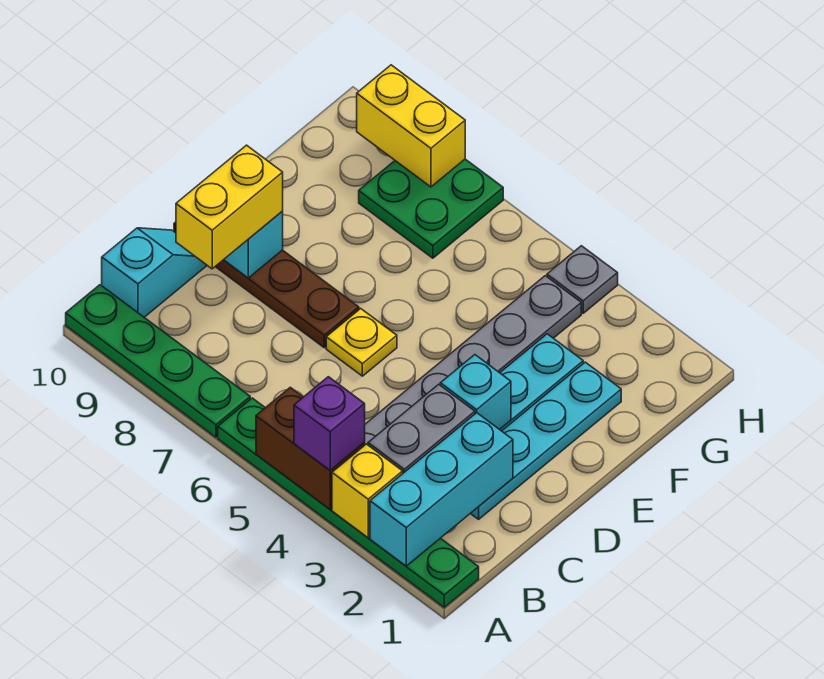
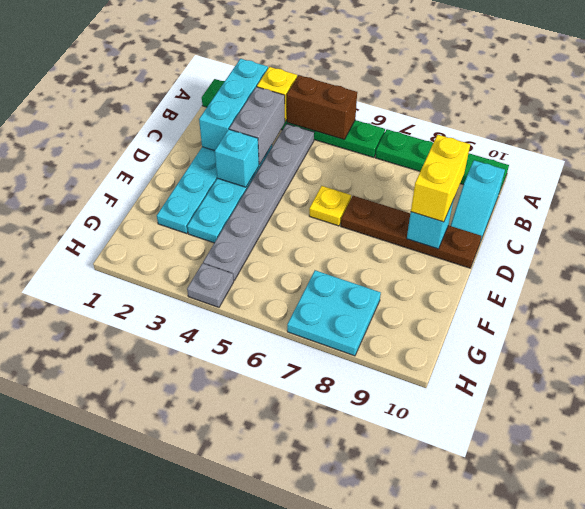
purple brick A4 level 3 -> none
green plate G7:H8 level 1 -> cyan plate G7:H8 level 1
yellow brick H8:H9 level 2 -> none

